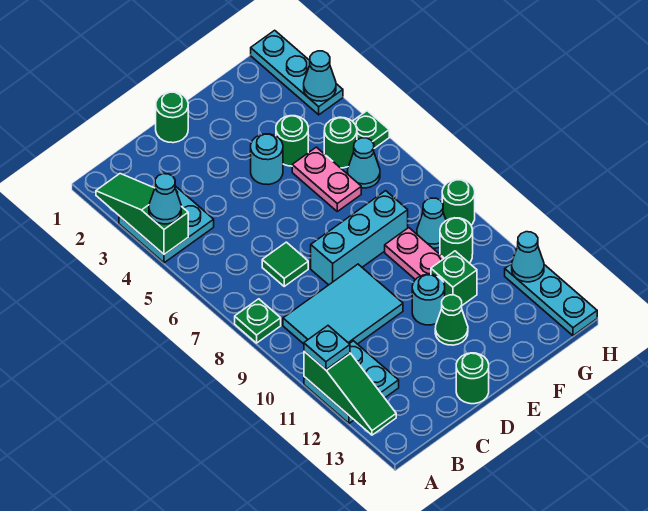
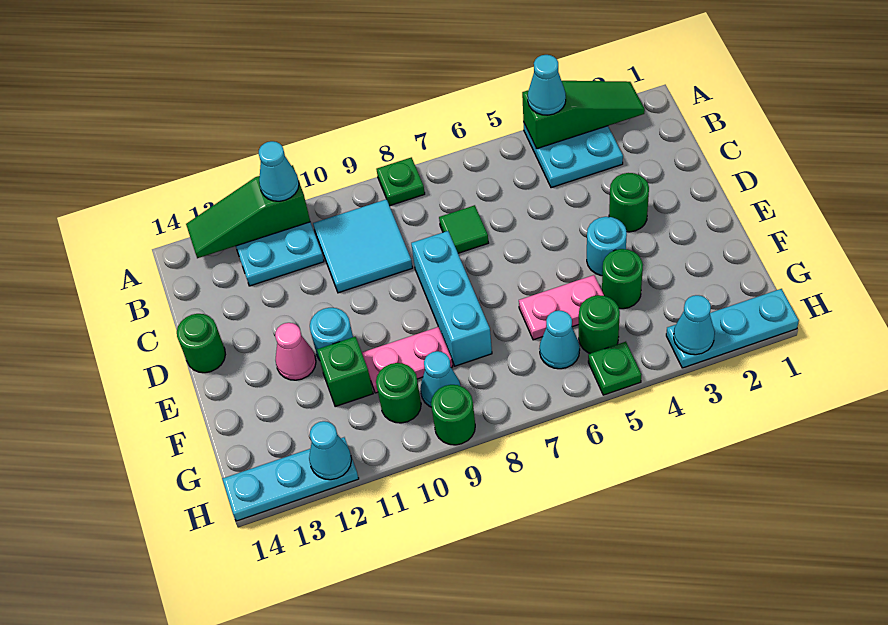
cyan plate A11 level 3 -> cyan cone A11 level 3
cyan tile B9:D10 level 1 -> cyan tile B9:C10 level 1
green round brick D1 level 1 -> green round brick D3 level 1
green cone E12 level 1 -> pink cone E12 level 1

